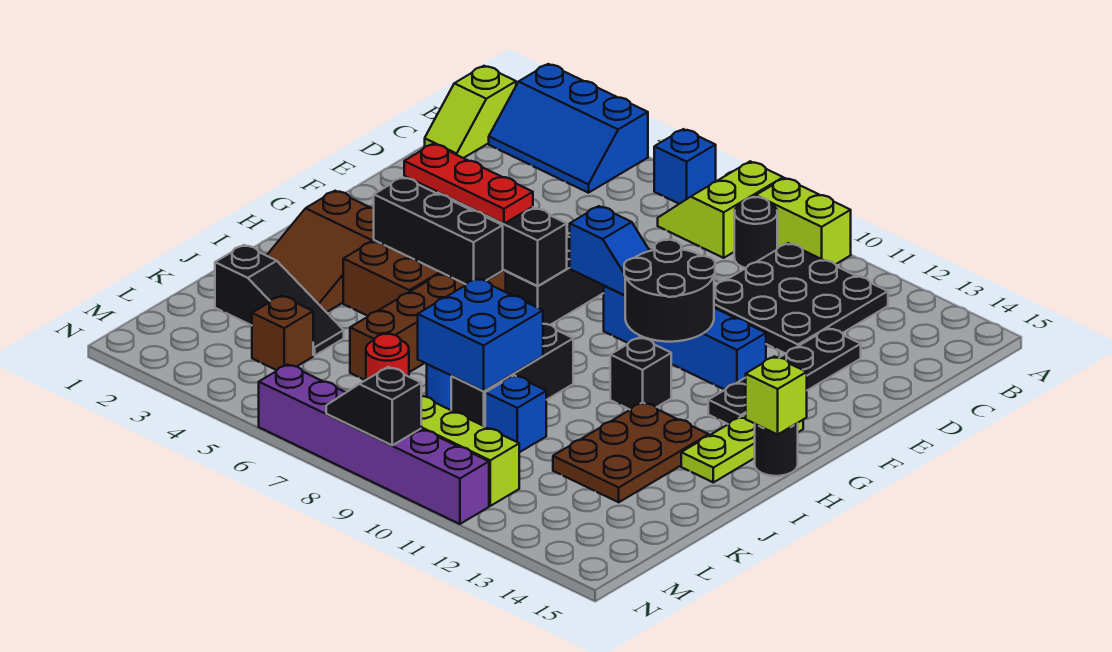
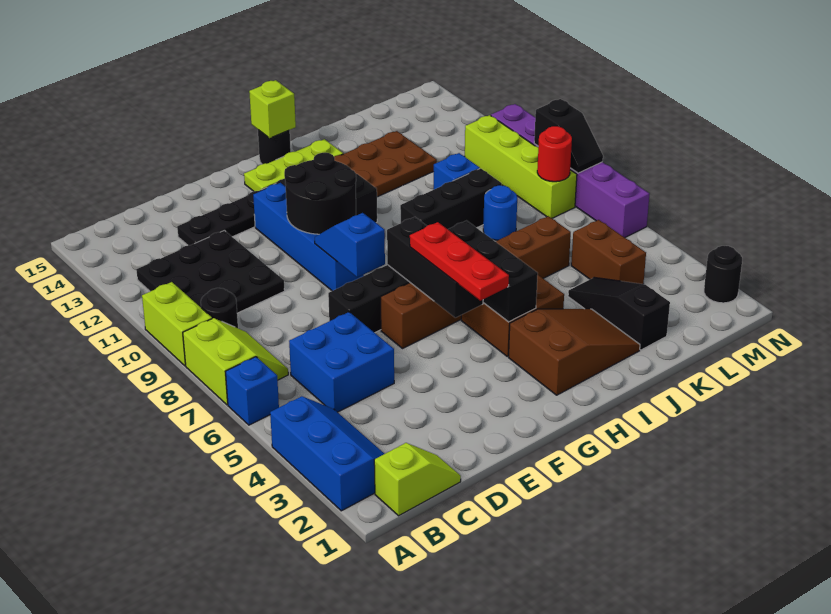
lime slope A7:B8 level 1 top 8 -> lime slope A7:B8 level 1 top A
blue brick J8:K9 level 2 -> blue brick C5:D6 level 1
brown brick L4 level 1 -> brown brick L4:L5 level 1
none -> black round brick N2 level 1

